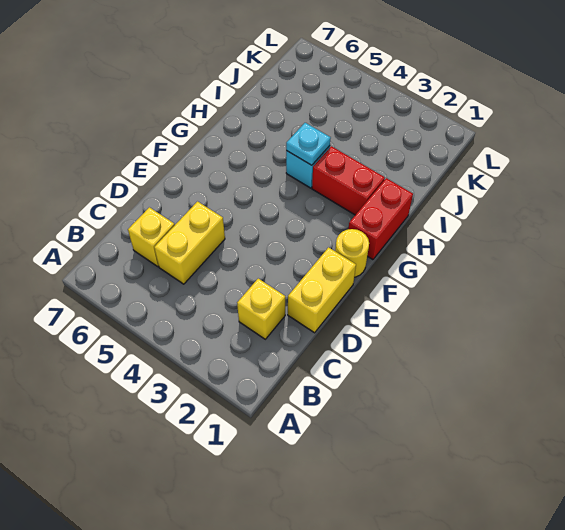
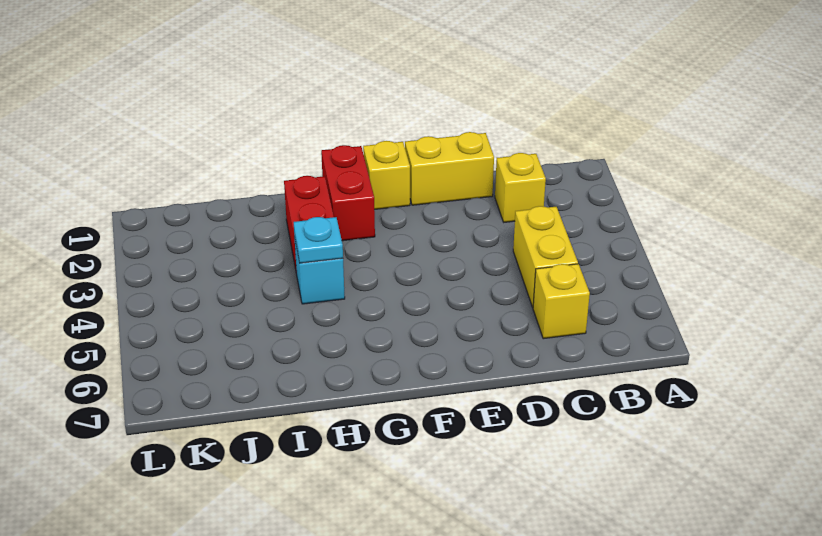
yellow brick C5:D5 level 1 -> yellow brick C4:C5 level 1
yellow round brick F1 level 1 -> yellow brick F1 level 1
red brick G1:H1 level 1 -> red brick G1:G2 level 1

